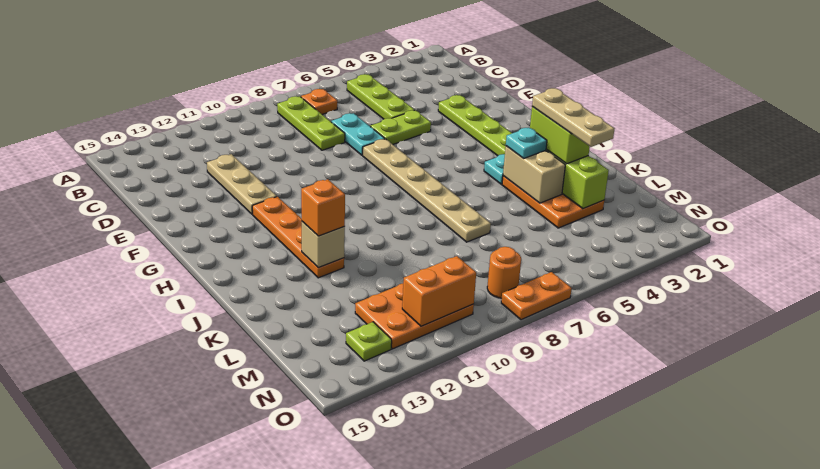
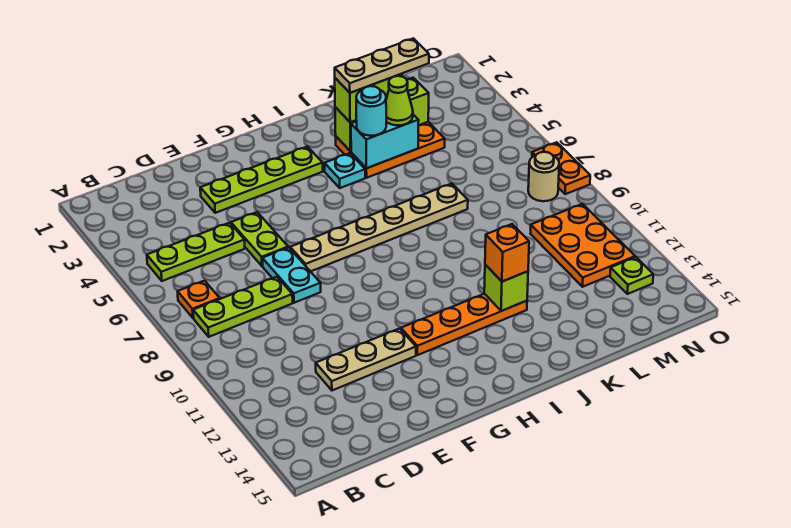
cyan plate D7:E7 level 1 -> cyan plate E7:E8 level 1
tan brick J4:K4 level 2 -> cyan brick J4:K4 level 2
cyan plate J4 level 3 -> cyan round brick J4 level 3
tan brick J12 level 2 -> lime brick J12 level 2
none -> lime cone K4 level 3
orange round brick N8 level 1 -> tan round brick N8 level 1
orange brick N10:N11 level 2 -> none

